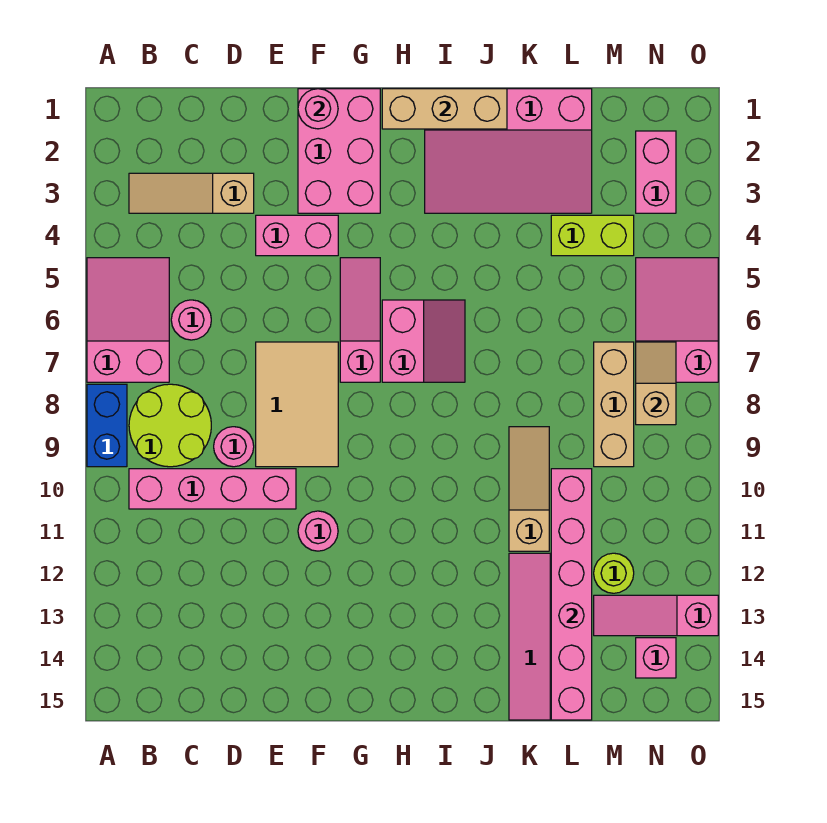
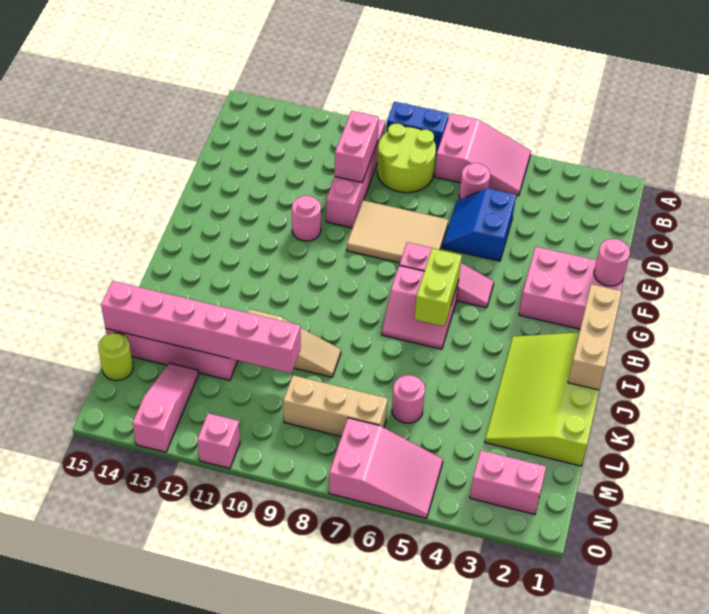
tan slope B3:D3 level 1 top D -> none
none -> blue slope D5:E6 level 1 top 5
pink round brick D9 level 1 -> pink round brick L6 level 1
pink brick E4:F4 level 1 -> pink brick C10:D10 level 2
pink slope I1:L3 level 1 top 1 -> lime slope I1:L3 level 1 top 1
lime brick L4:M4 level 1 -> lime brick H6:I6 level 2
lime round brick M12 level 1 -> lime round brick M15 level 1
tan slope N7:N8 level 2 top 8 -> none
pink brick N14 level 1 -> pink brick O11 level 1

